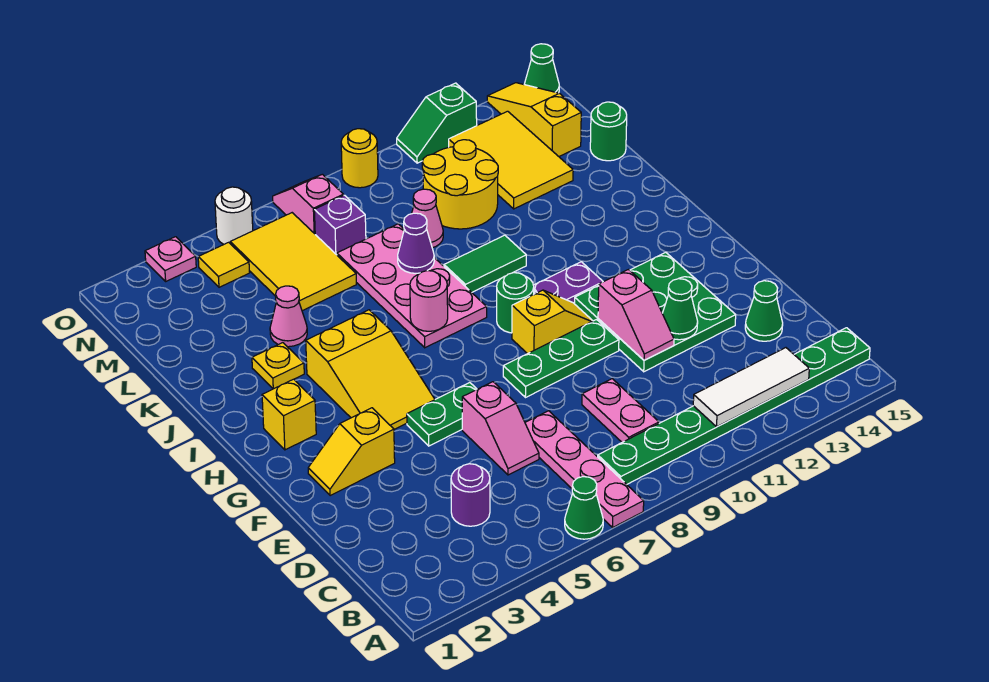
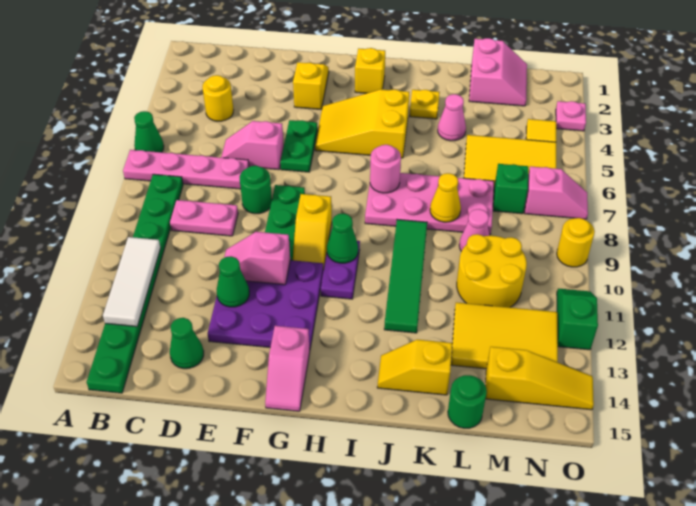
purple round brick C4 level 1 -> yellow round brick C4 level 1
green plate E11:G13 level 1 -> purple plate E11:G13 level 1
none -> pink slope G14:G15 level 1 top 14
green round brick H9 level 1 -> green round brick E8 level 1
green tile J9:J10 level 1 -> green tile J9:J12 level 1
none -> yellow slope J14:K14 level 1 top K
purple cone K8 level 2 -> yellow cone K8 level 2
none -> pink slope L1:M2 level 1 top L
purple brick M7 level 1 -> green brick M7 level 1
white round brick O5 level 1 -> none
green cone O15 level 1 -> green cone H10 level 2

